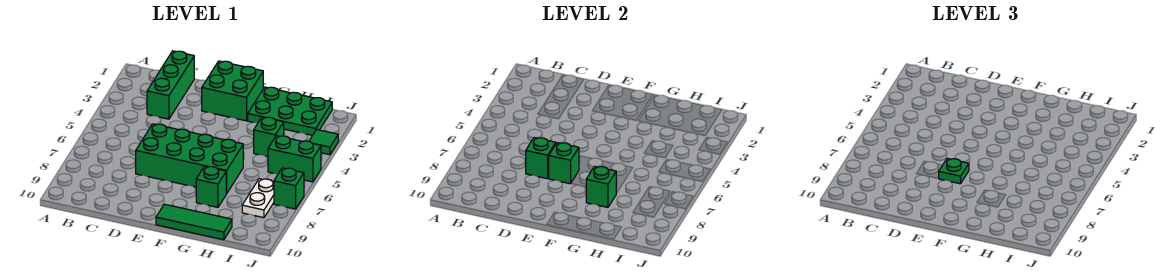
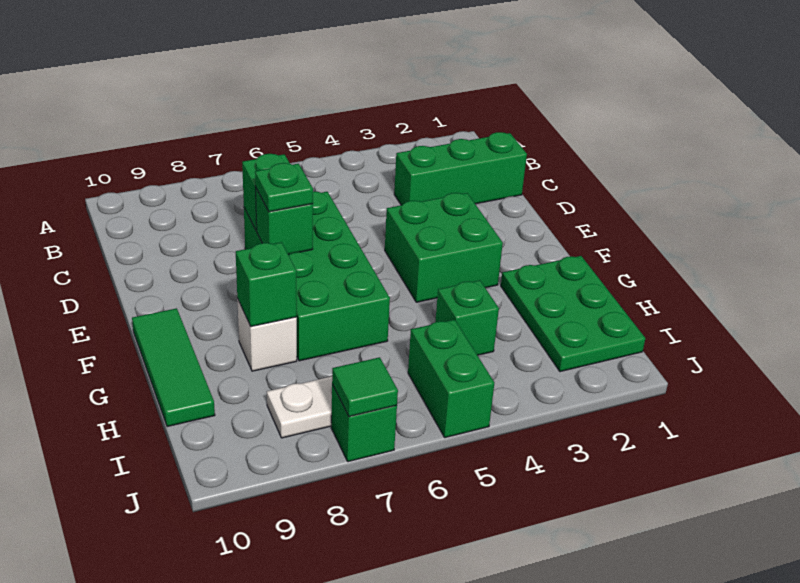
green brick E1:F2 level 1 -> green brick E3:F4 level 1
green brick G8 level 1 -> white brick G8 level 1
green tile J3 level 1 -> green tile J7 level 2

